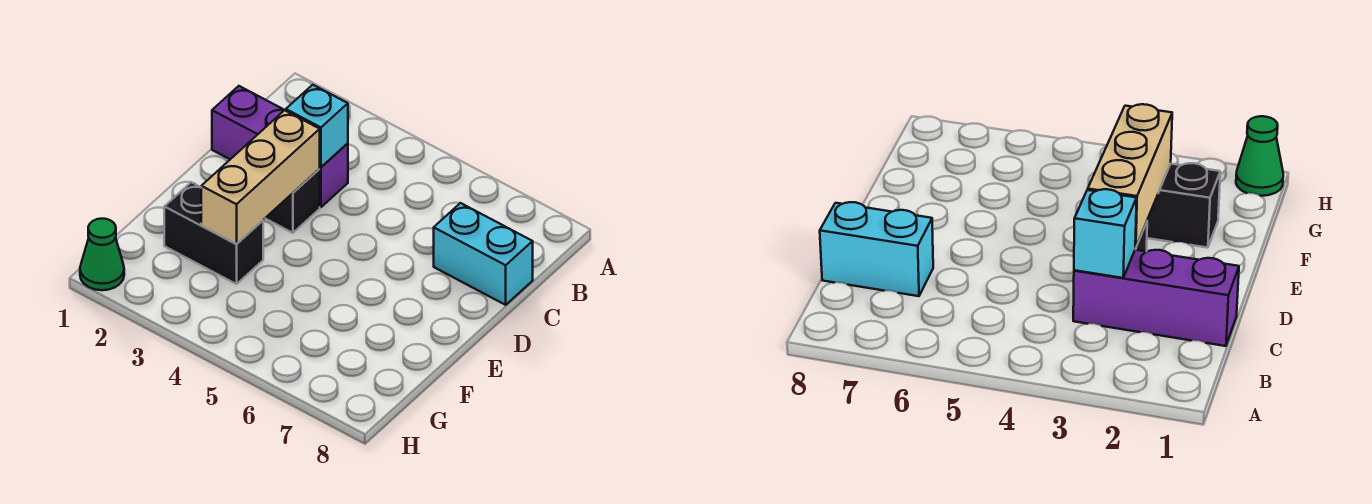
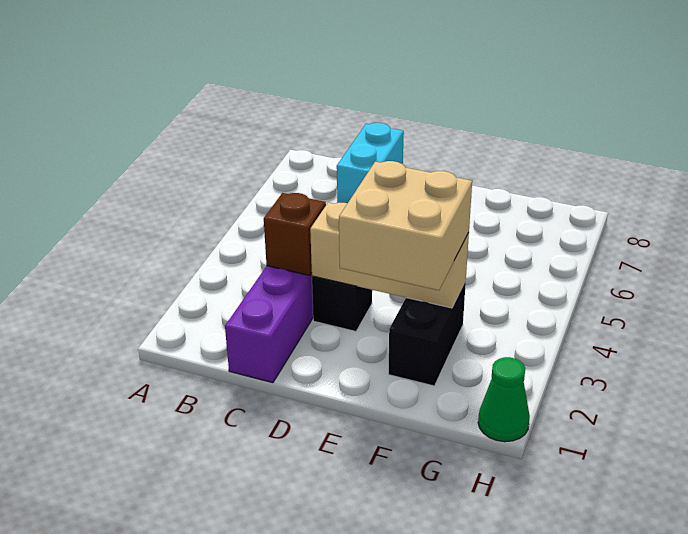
cyan brick C3 level 2 -> brown brick C3 level 2
none -> tan brick E2:F3 level 3

